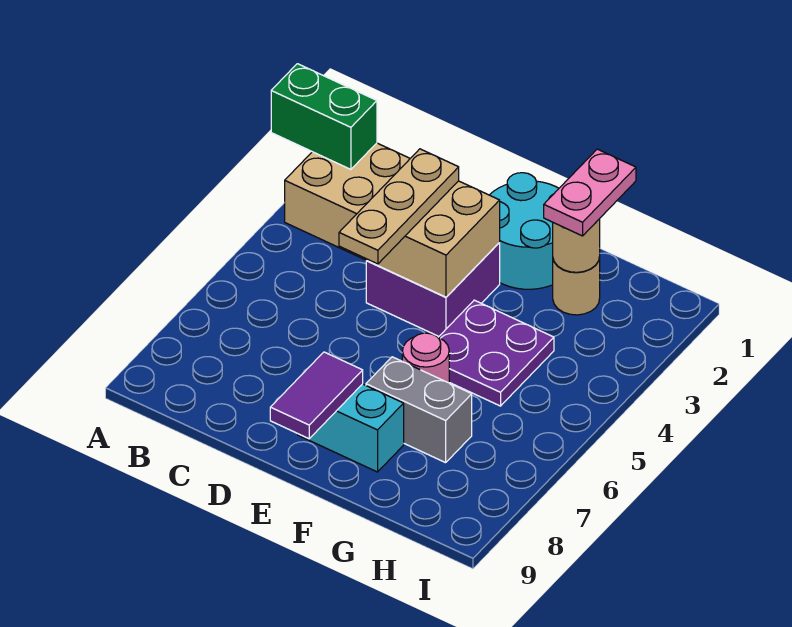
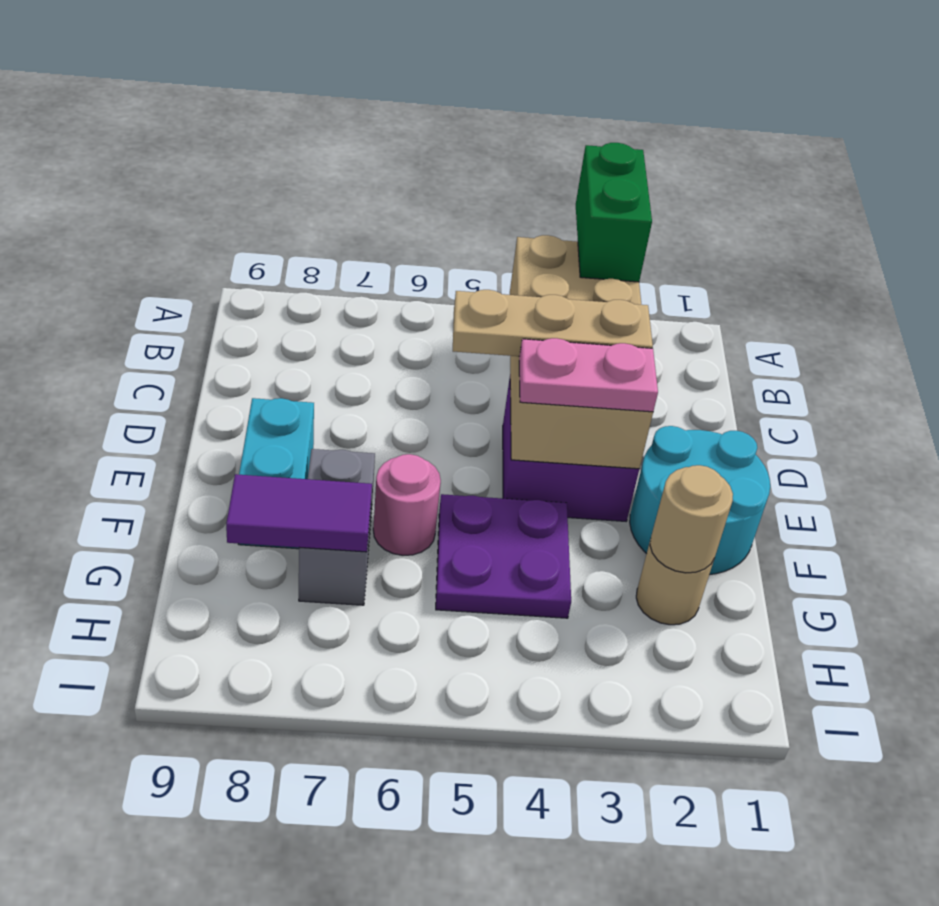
purple tile E8:E9 level 2 -> purple tile G7:G8 level 2
pink plate G1:G2 level 3 -> pink plate E3:E4 level 3

